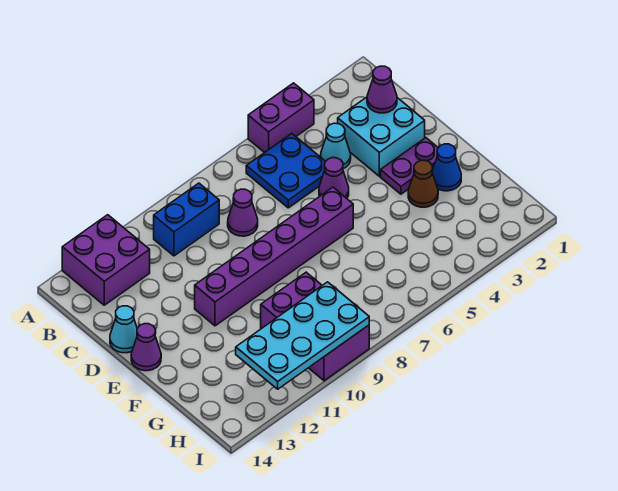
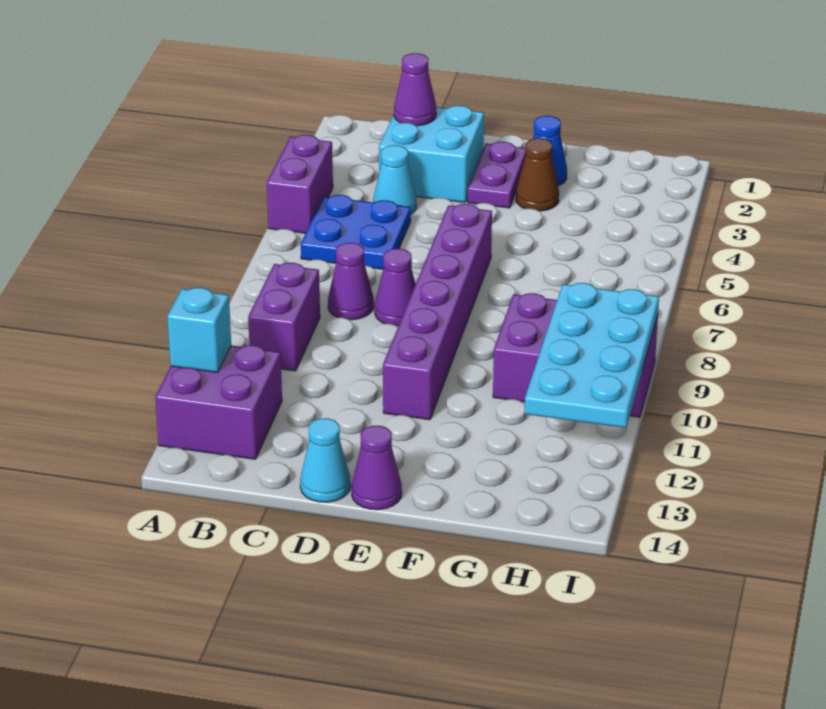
none -> cyan brick A12 level 2
blue brick B9:B10 level 1 -> purple brick B9:B10 level 1
purple cone D5 level 1 -> purple cone D8 level 1

